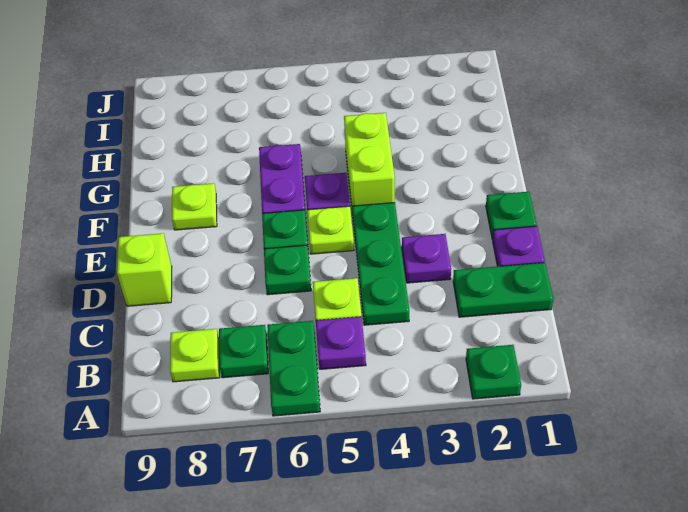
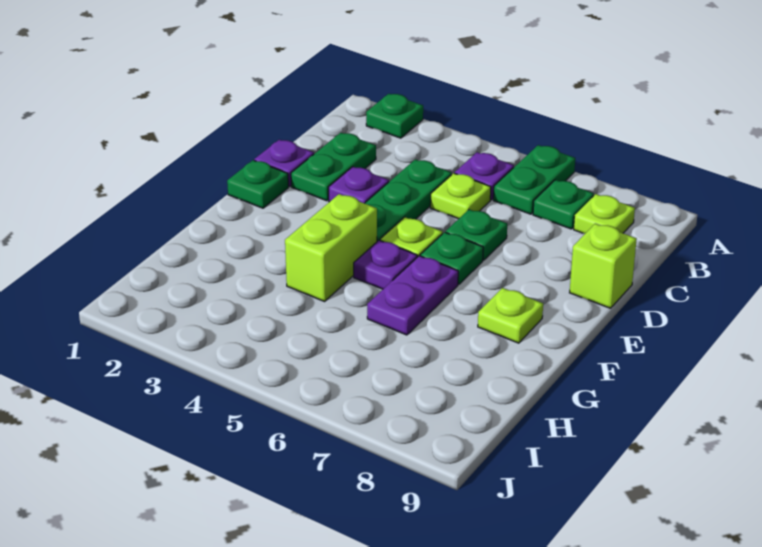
green plate C1:C2 level 1 -> green plate C2:D2 level 1

